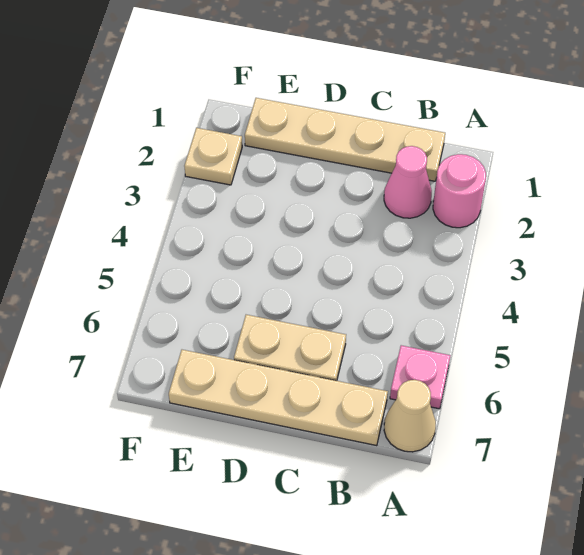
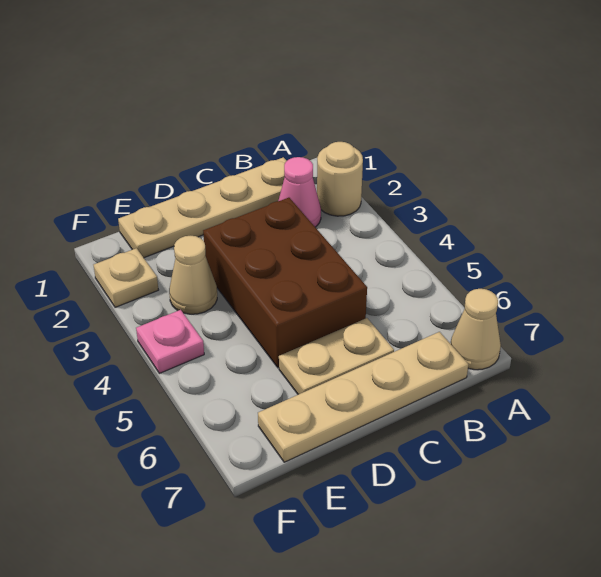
pink round brick A2 level 1 -> tan round brick A2 level 1
pink plate A6 level 1 -> pink plate F4 level 1
none -> brown brick C3:D5 level 1
none -> tan cone E3 level 1

